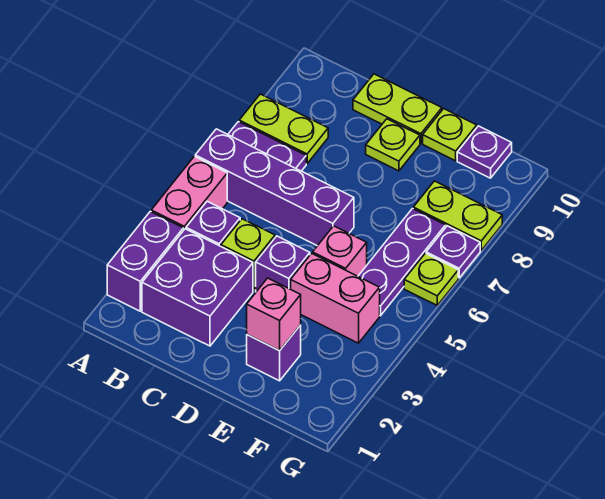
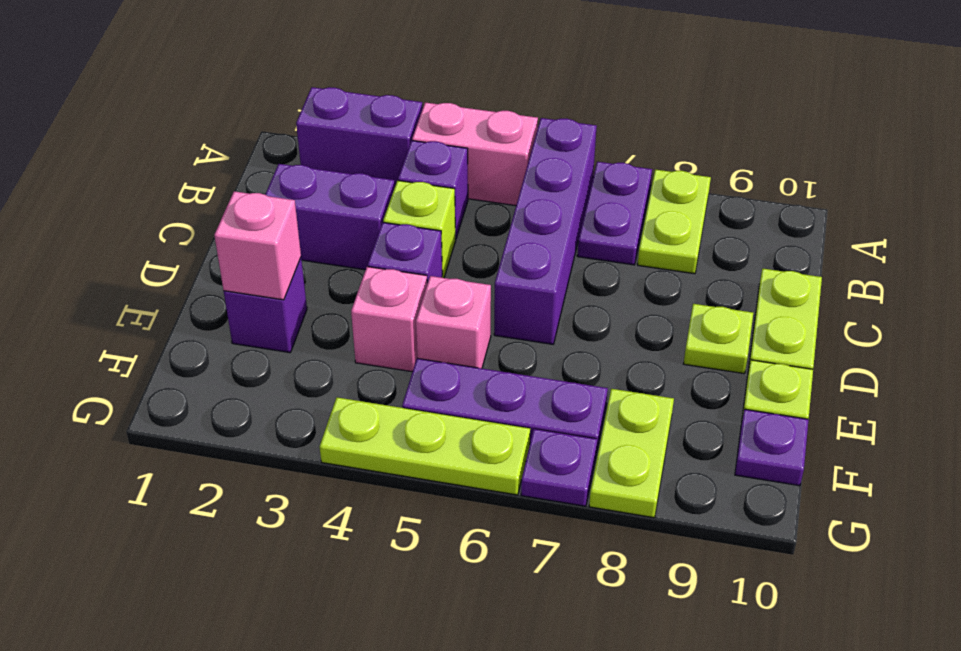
purple brick B2:C3 level 1 -> purple brick C2:C3 level 1
pink brick E4:F4 level 1 -> pink brick E4 level 1
lime plate G6 level 1 -> lime plate G4:G6 level 1

